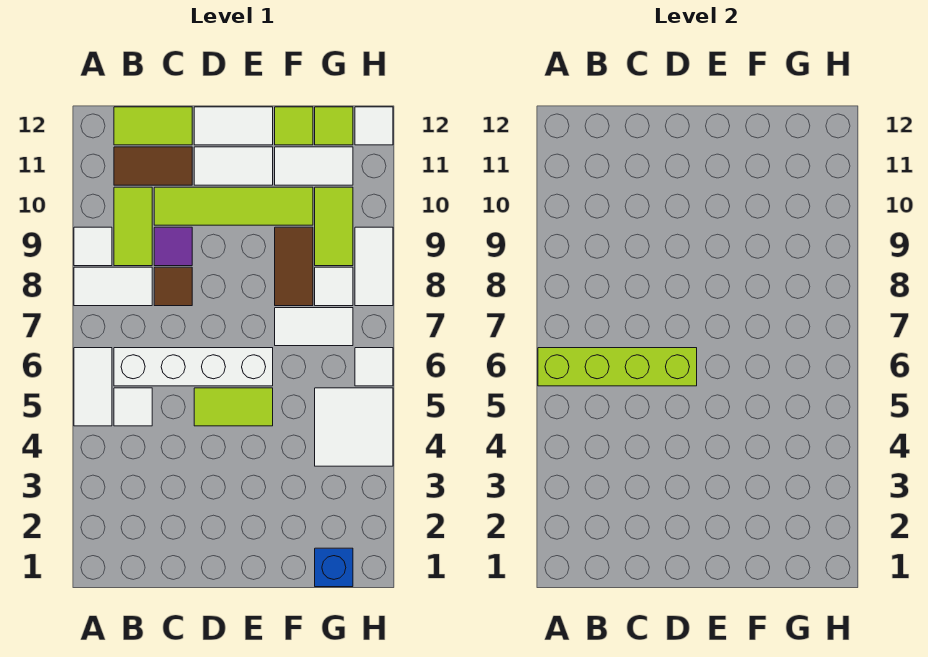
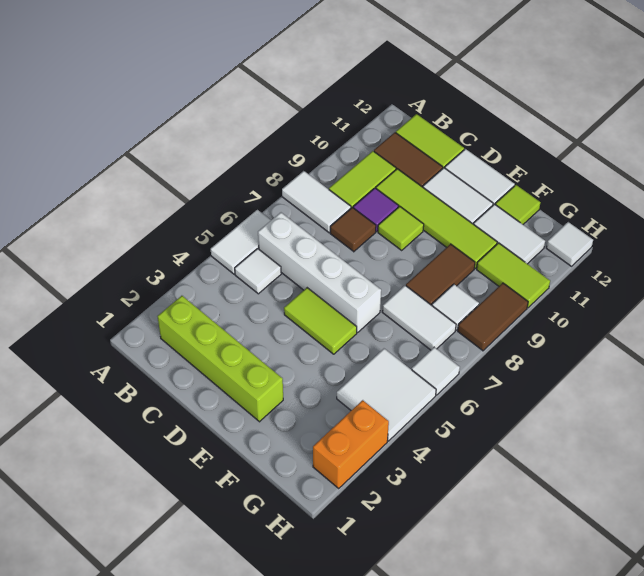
lime brick A6:D6 level 2 -> lime brick B2:E2 level 1
white tile A9 level 1 -> none
blue brick G1 level 1 -> none
lime tile G9:G10 level 1 -> lime tile G10:H10 level 1
lime tile G12 level 1 -> lime tile D9 level 1
none -> orange brick H2:H3 level 1
white tile H8:H9 level 1 -> brown tile H8:H9 level 1

